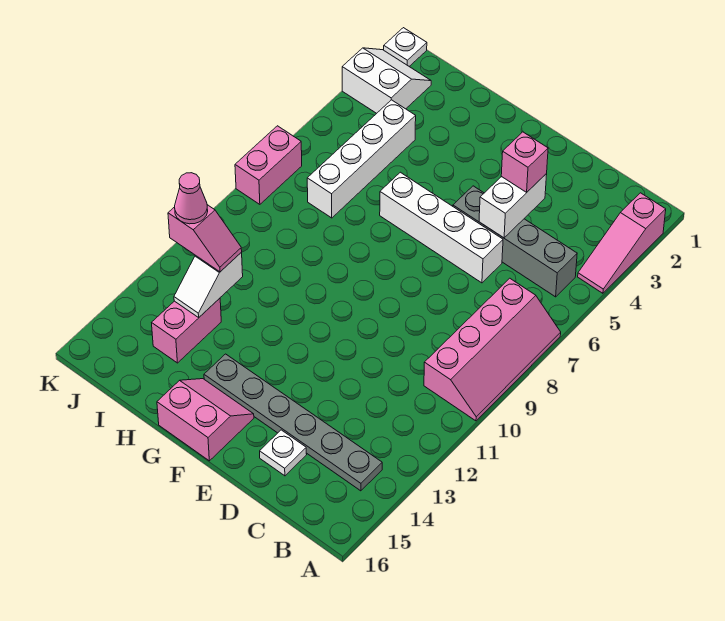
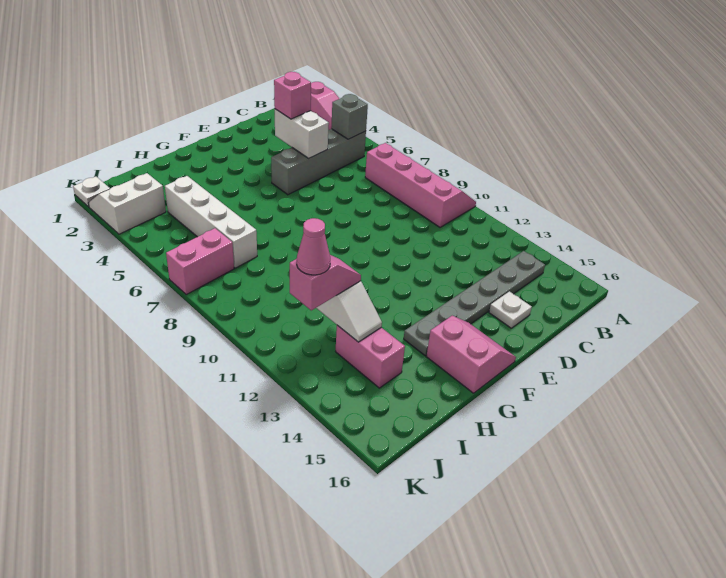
none -> grey brick B5 level 2
white brick D6:G6 level 1 -> none
pink slope F15:G16 level 1 top 16 -> pink slope F15:G16 level 1 top G
pink brick K7:K8 level 1 -> pink brick J7:K7 level 1

